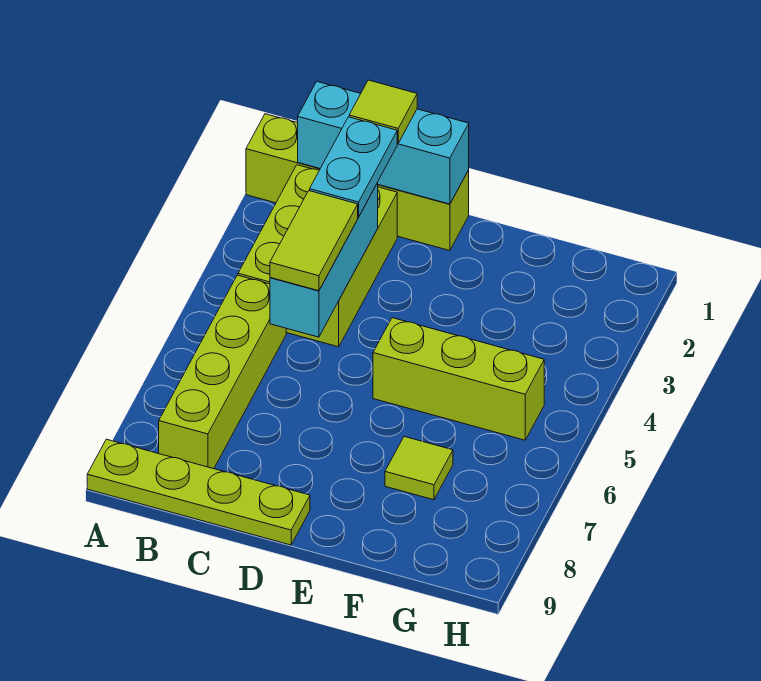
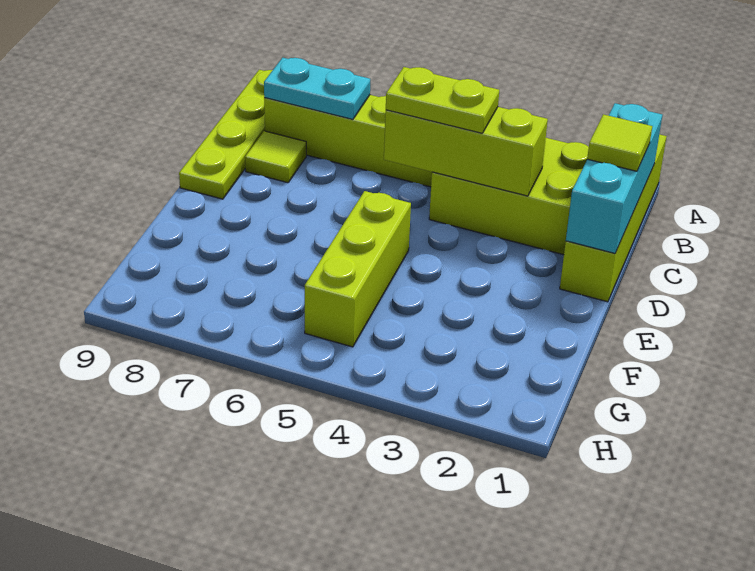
cyan plate C2:C3 level 3 -> cyan plate B7:B8 level 2
cyan brick C3:C5 level 2 -> lime brick C3:C5 level 2
lime tile C4:C5 level 3 -> lime plate C4:C5 level 3
lime tile F7 level 1 -> lime tile C8 level 1

